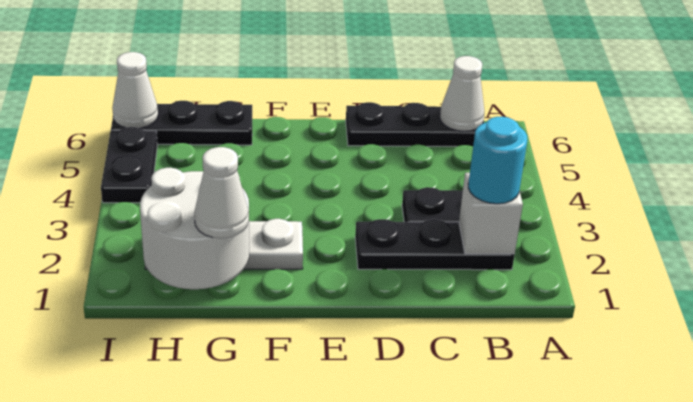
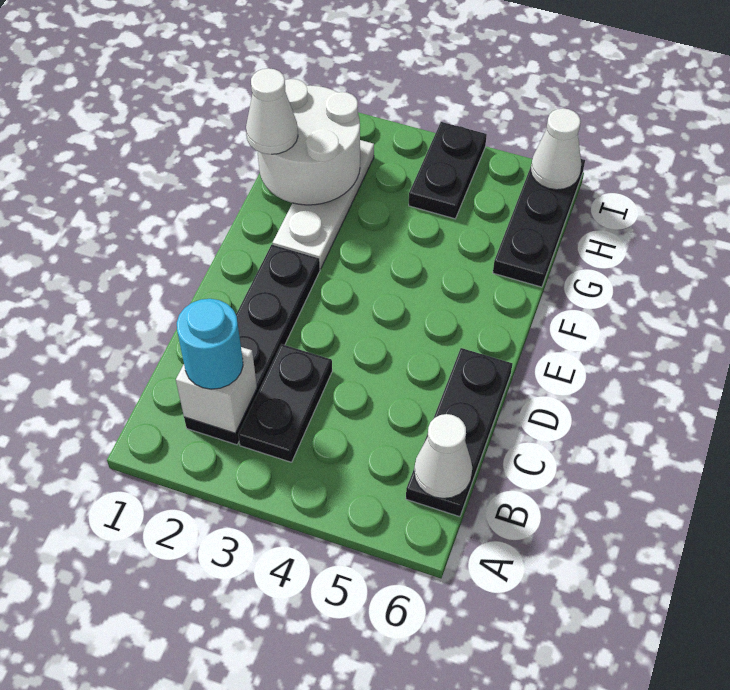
black plate B2:D2 level 1 -> black plate B2:E2 level 1
black plate I4:I5 level 1 -> black plate H4:I4 level 1

